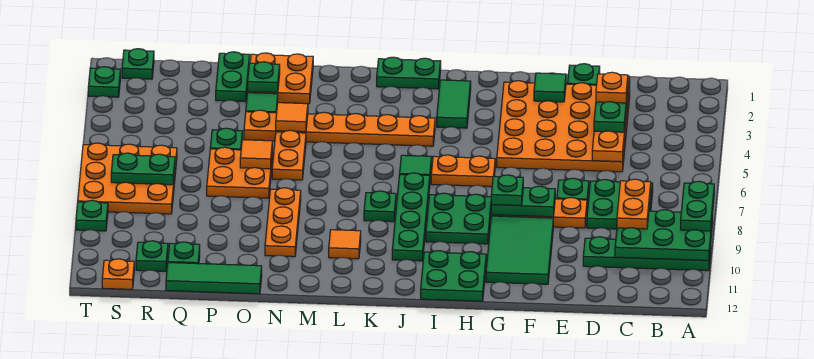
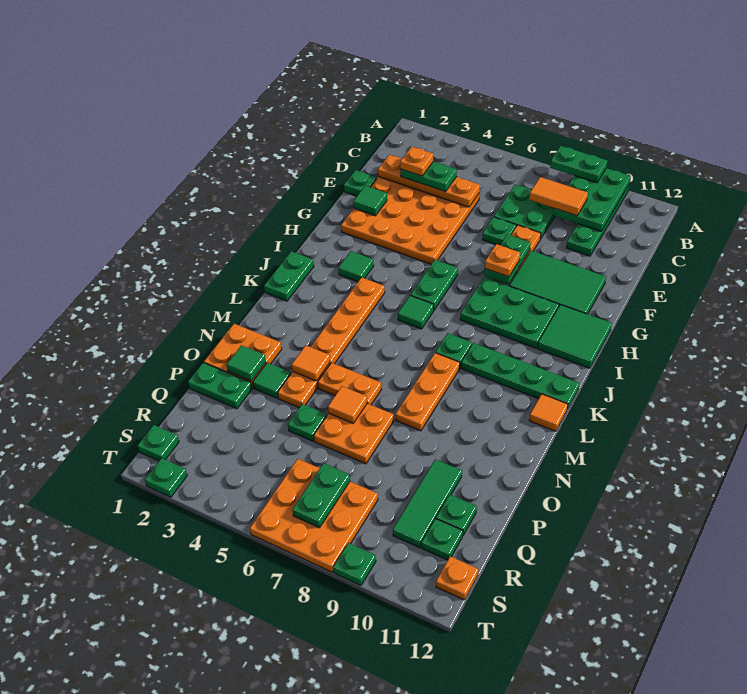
orange plate C8:C9 level 3 -> orange tile C8:C9 level 3
green plate G8 level 3 -> orange plate G8 level 3
orange plate H6:I6 level 1 -> green plate H6:I6 level 1
green plate H8:I9 level 1 -> green plate H8:I10 level 1
green plate H11:I12 level 1 -> green tile H11:I12 level 1
green tile I2:I3 level 1 -> green tile I3 level 1
green plate J7:J10 level 1 -> green plate K9:K12 level 1
orange tile L10 level 1 -> orange tile L12 level 1
orange plate N8:N10 level 1 -> orange plate L8:N8 level 1
green plate O2 level 2 -> green tile O2 level 2
green tile O12:Q12 level 1 -> green tile P10:R10 level 1

